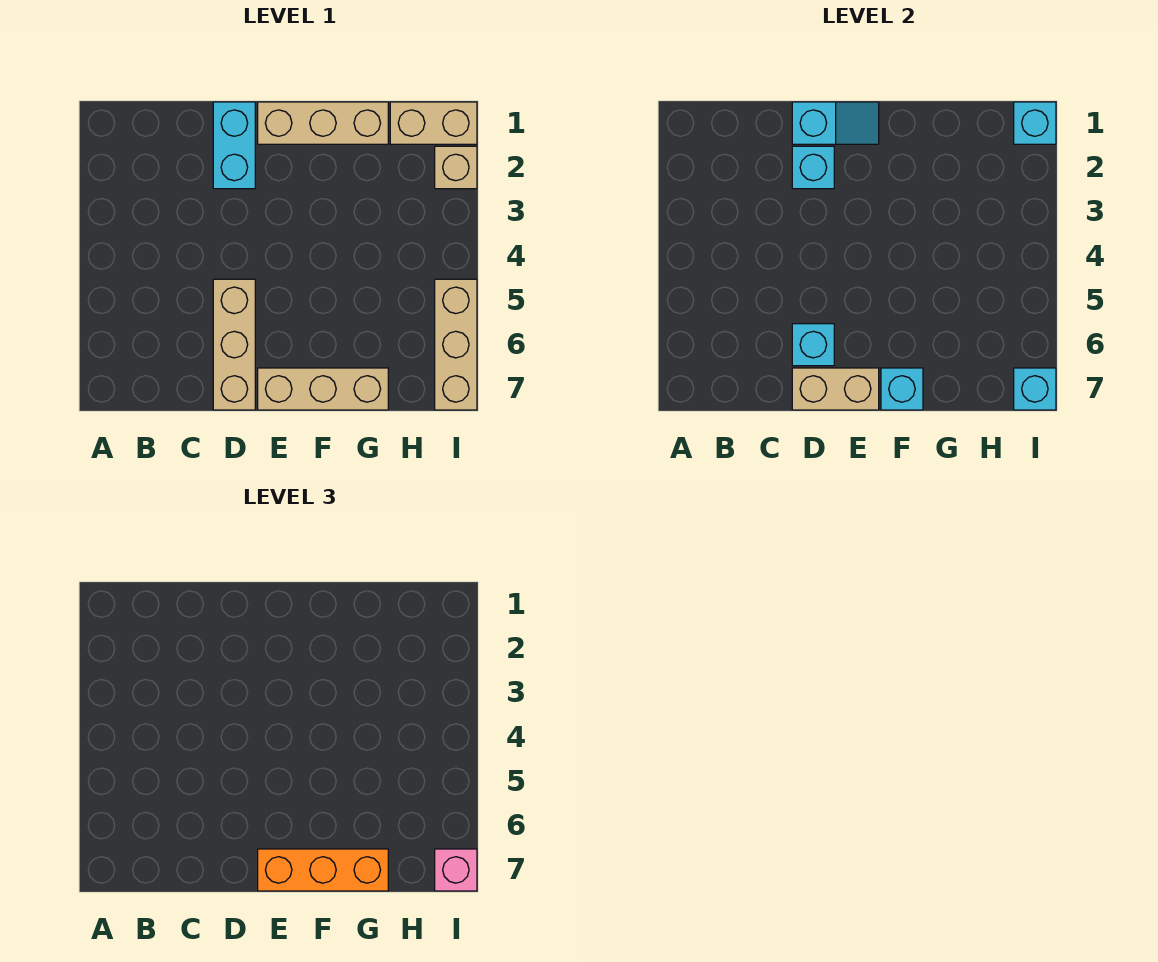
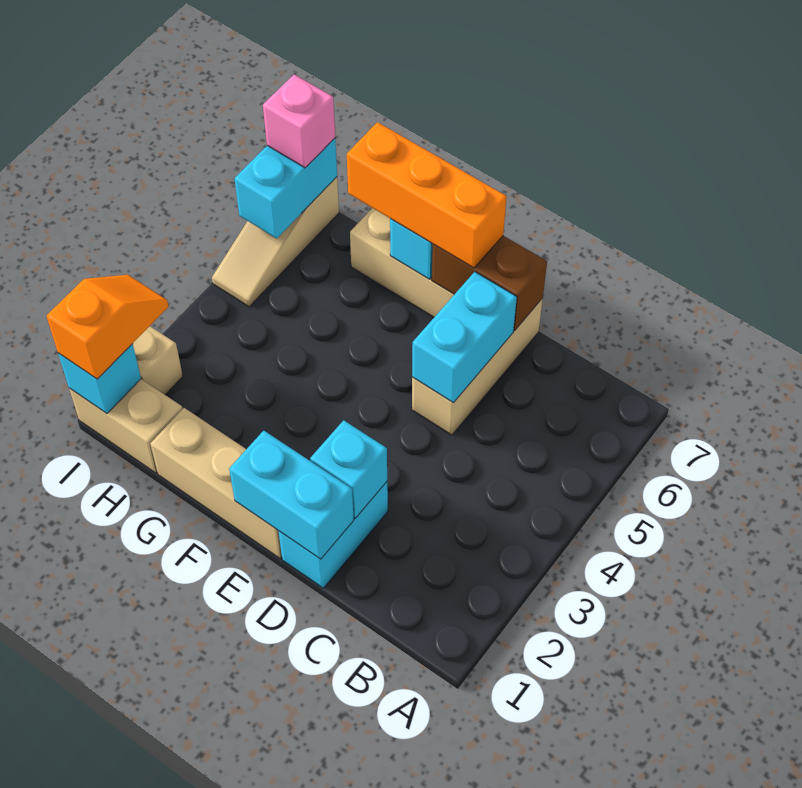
cyan slope D1:E1 level 2 top D -> cyan brick D1:E1 level 2
cyan brick D6 level 2 -> cyan brick D5:D6 level 2
tan brick D7:E7 level 2 -> brown brick D7:E7 level 2
none -> orange slope I1:I2 level 3 top 1
tan brick I5:I7 level 1 -> tan slope I5:I7 level 1 top 7
cyan brick I7 level 2 -> cyan brick I6:I7 level 2

